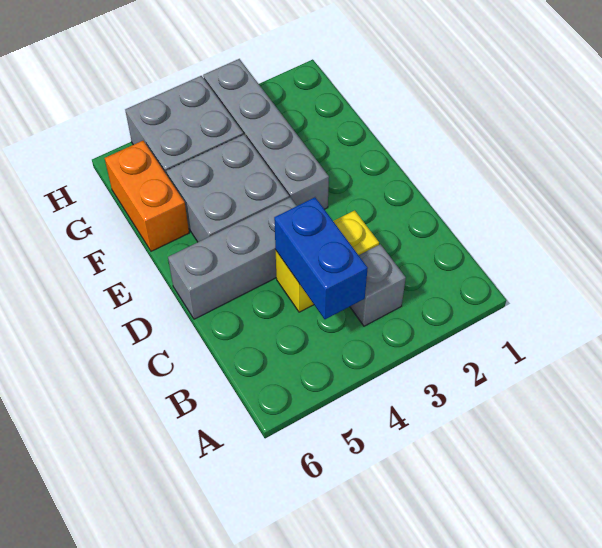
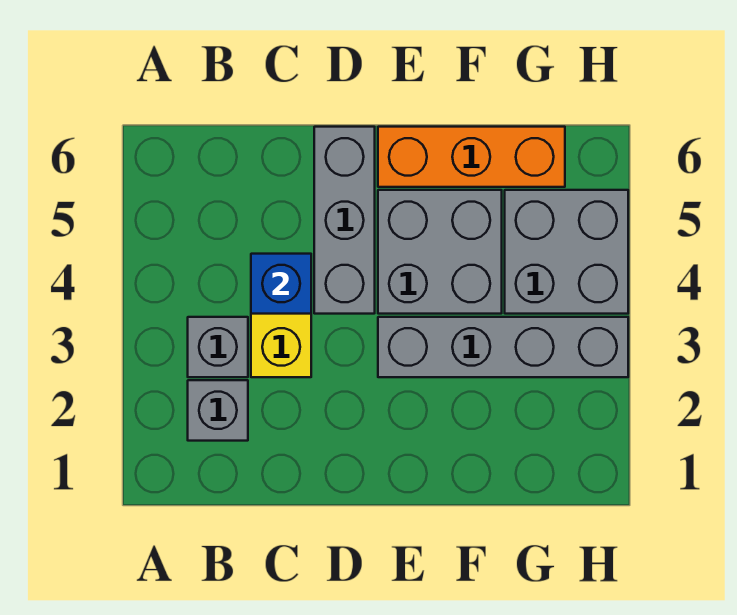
none -> grey brick B2 level 1
blue brick B4:C4 level 2 -> blue brick C4 level 2
orange brick F6:G6 level 1 -> orange brick E6:G6 level 1

